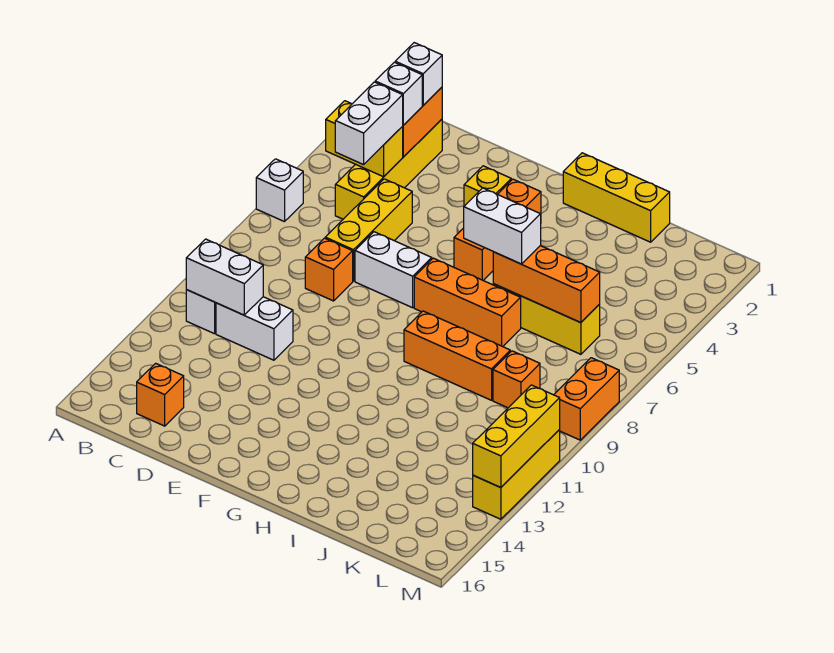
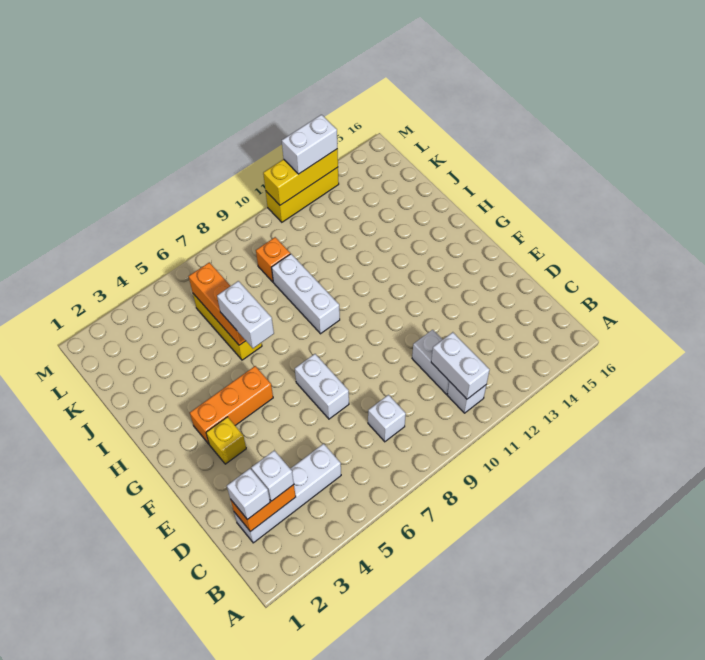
white brick A6 level 1 -> white brick C8 level 1
yellow brick B4:C4 level 2 -> none
yellow brick C2:C5 level 1 -> white brick C2:C5 level 1
white brick C4:C5 level 3 -> white brick M12:M13 level 3
orange brick C15 level 1 -> none
yellow brick D5:D7 level 1 -> none
orange brick D8 level 1 -> none
orange brick G7:I7 level 1 -> none
yellow brick H1:J1 level 1 -> none
orange brick H9:J9 level 1 -> white brick H9:J9 level 1
orange brick M8:M9 level 1 -> none

